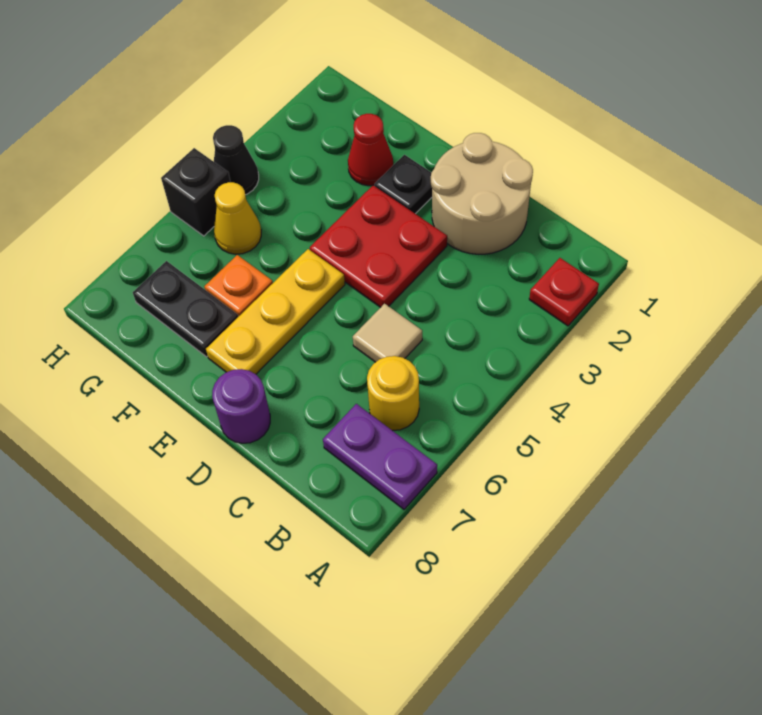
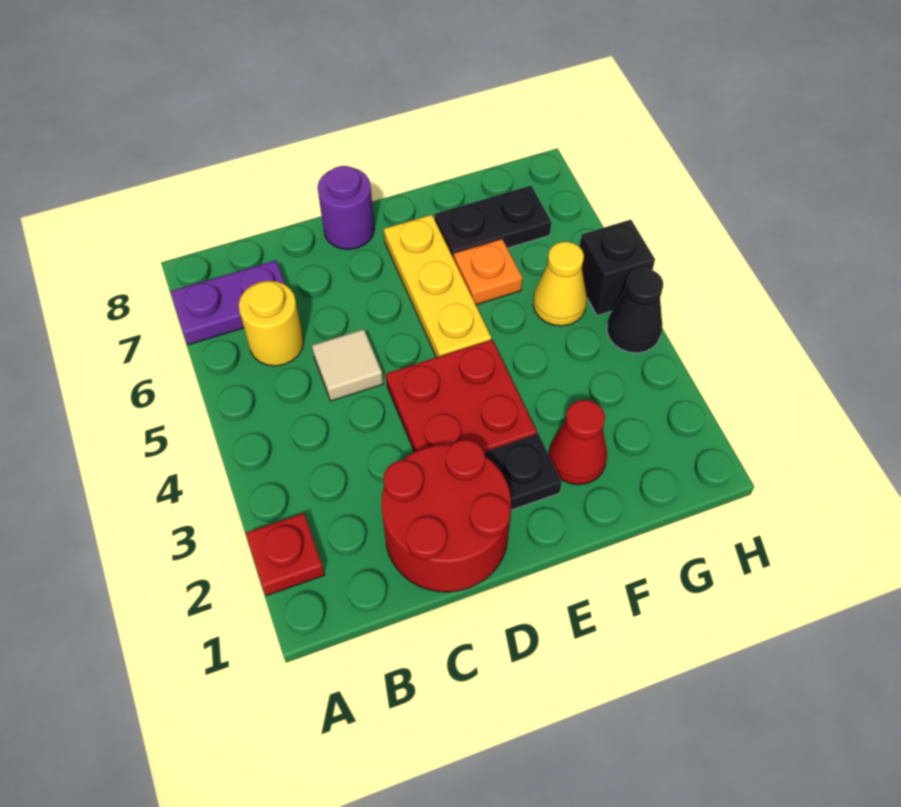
tan round brick C1:D2 level 1 -> red round brick C1:D2 level 1

